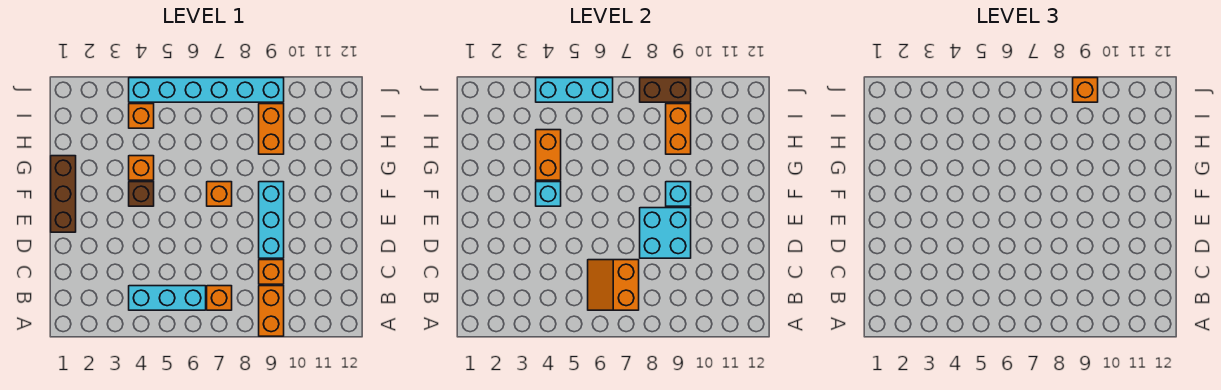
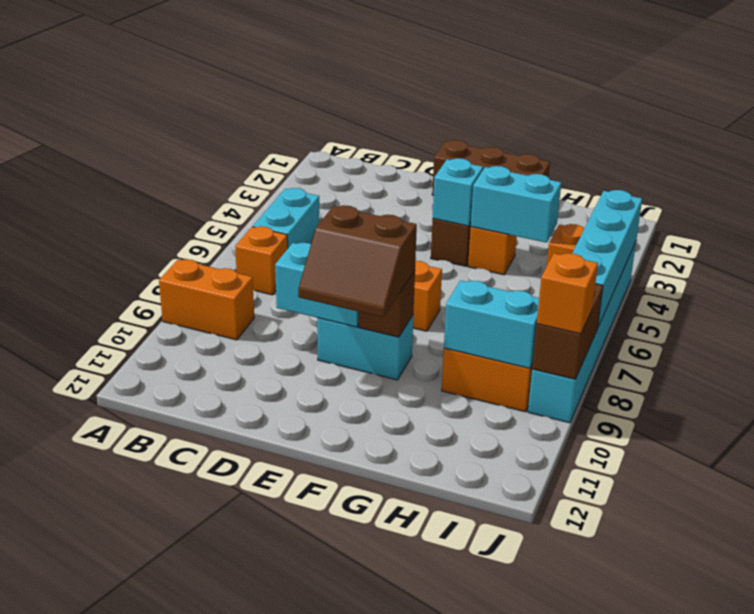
cyan brick B4:B6 level 1 -> cyan brick B5:B6 level 1
orange slope B6:C7 level 2 top 7 -> none
orange brick C9 level 1 -> none
cyan brick D8:E9 level 2 -> cyan brick D9:E9 level 2
cyan brick D9:F9 level 1 -> cyan brick E9:F9 level 1
none -> brown slope E9:F10 level 3 top 9
cyan brick F9 level 2 -> brown brick F9 level 2
orange brick G4:H4 level 2 -> cyan brick G4:H4 level 2
orange brick H9:I9 level 2 -> cyan brick H9:I9 level 2
cyan brick J4:J6 level 2 -> cyan brick J4:J7 level 2

